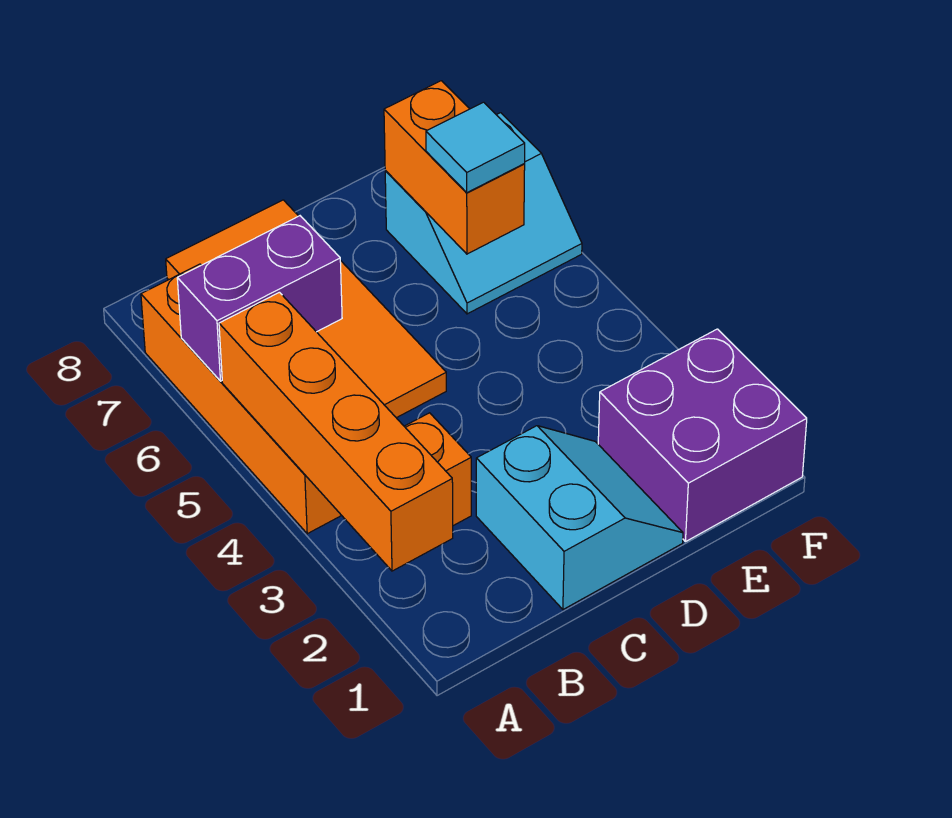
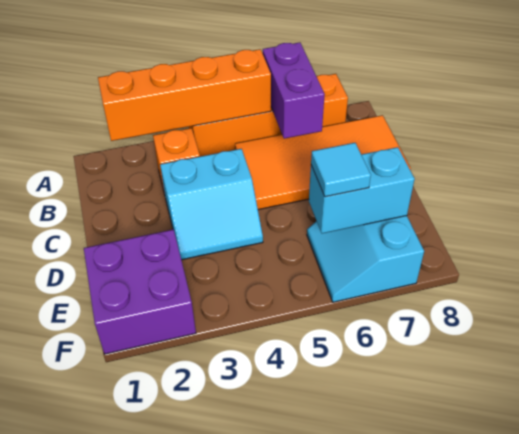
cyan slope C1:D2 level 1 top C -> cyan slope C3:D4 level 1 top C
orange brick E6:E7 level 2 -> cyan brick E6:E7 level 2

